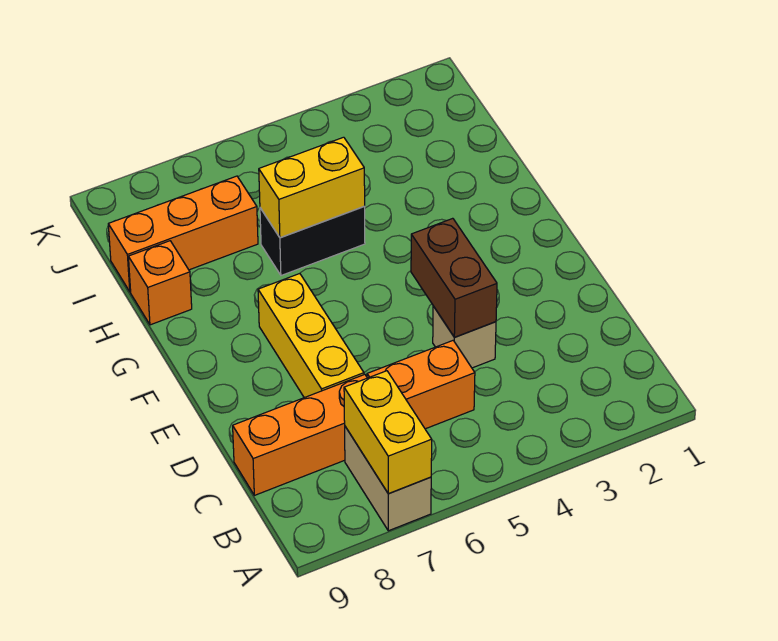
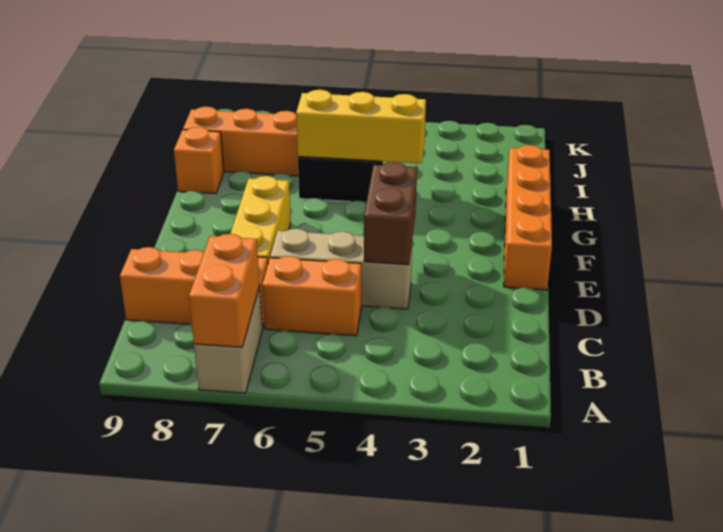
yellow brick A7:B7 level 2 -> orange brick A7:B7 level 2
tan brick D4 level 1 -> tan brick D4:D6 level 1
none -> orange brick E1:H1 level 1
yellow brick H5:H6 level 2 -> yellow brick H4:H6 level 2

